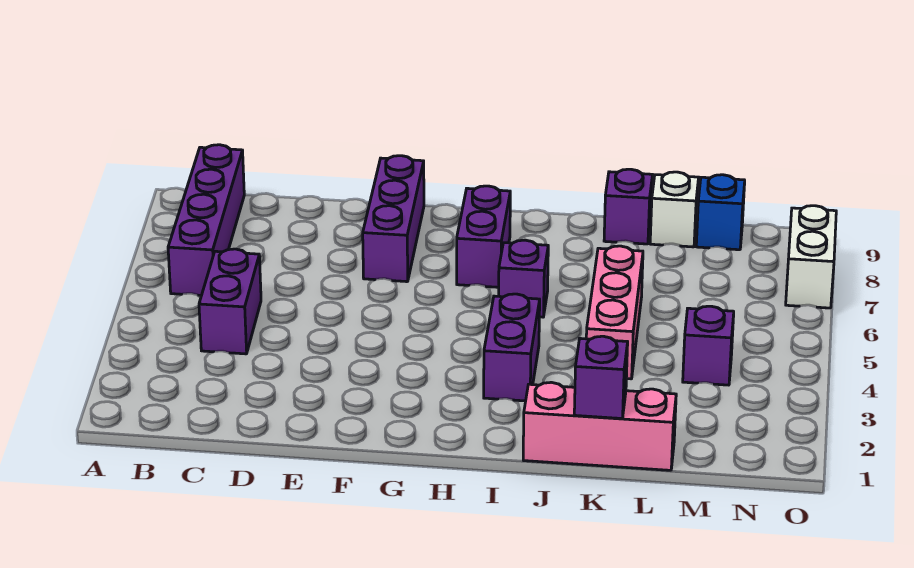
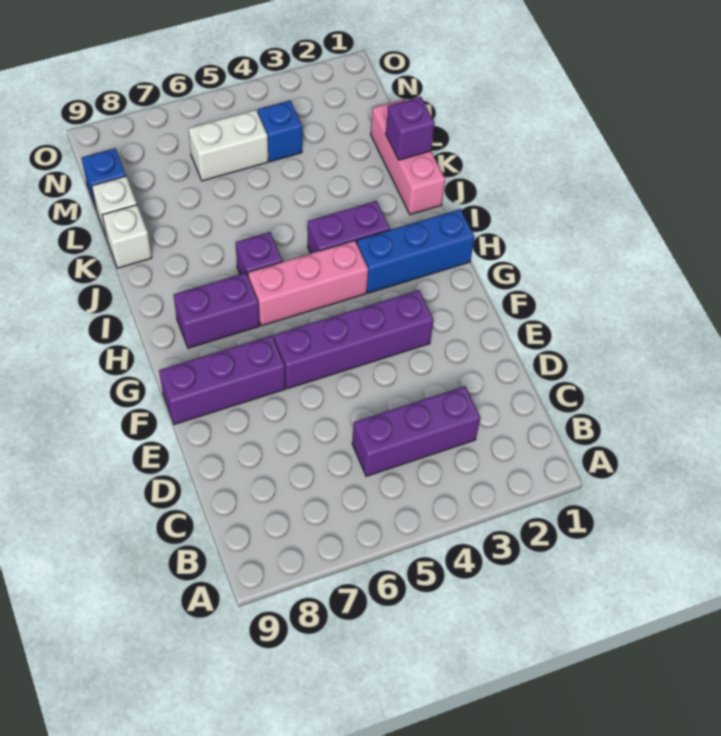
purple brick B6:B9 level 1 -> purple brick F3:F6 level 1
purple brick C4:C5 level 1 -> purple brick C3:C5 level 1
none -> blue brick H1:H3 level 1
pink brick K4:K6 level 1 -> pink brick H4:H6 level 1
purple brick K9 level 1 -> white brick K9 level 1
purple brick M4 level 1 -> blue brick M4 level 1
white brick O7:O8 level 1 -> white brick M5:M6 level 1

